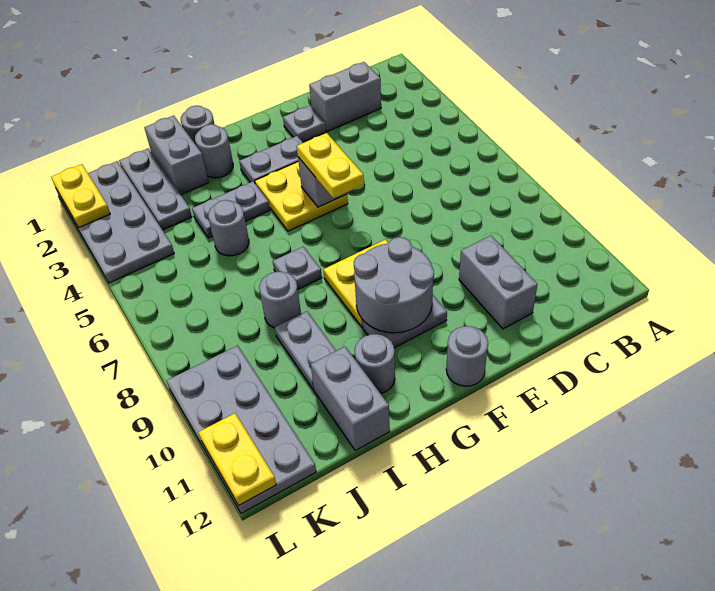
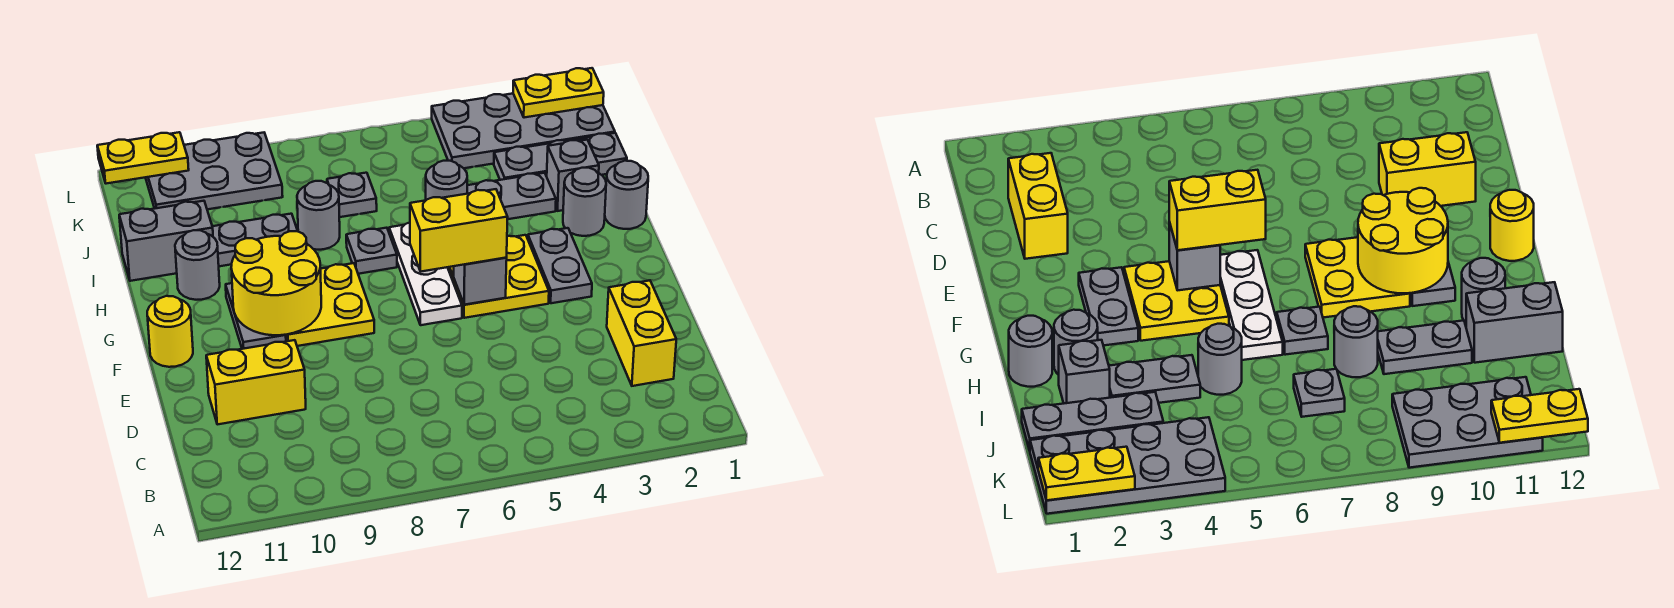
grey brick C2:D2 level 1 -> yellow brick C2:D2 level 1
grey brick D10:D11 level 1 -> yellow brick D10:D11 level 1
grey plate E2 level 1 -> grey plate J7 level 1
yellow plate F5:F6 level 3 -> yellow brick F5:F6 level 3
none -> white plate F6:H6 level 1
grey round brick F9:G10 level 2 -> yellow round brick F9:G10 level 2
grey round brick F12 level 1 -> yellow round brick F12 level 1
grey plate H4:I4 level 1 -> grey plate I3:I4 level 1
grey brick I1:I2 level 1 -> grey brick I2 level 1
grey plate K9:L12 level 1 -> grey plate K9:L11 level 1

